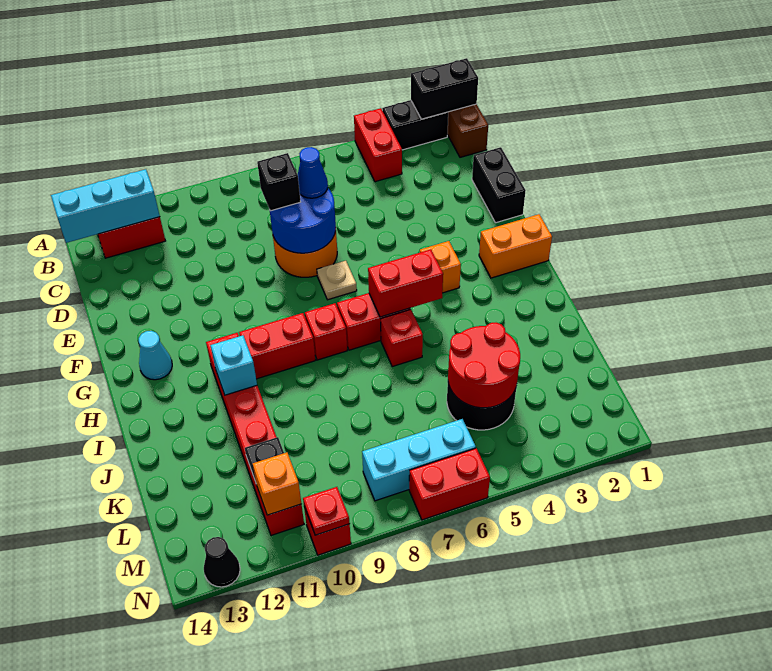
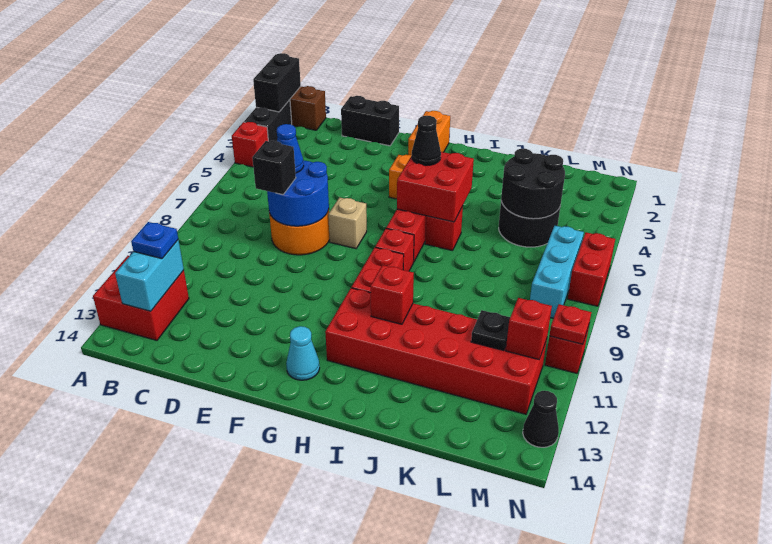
red brick A4:B4 level 1 -> red brick A4 level 1
cyan brick B12:B14 level 2 -> cyan brick B12:B13 level 2
none -> blue plate B12 level 3
tan plate F7 level 1 -> tan brick F7 level 1
red brick H5:H6 level 2 -> red brick H5:I6 level 2
none -> black cone H5 level 3
red brick H11:M11 level 1 -> red brick H11:M12 level 1
cyan brick I11 level 2 -> red brick I11 level 2
red round brick K4:L5 level 2 -> black round brick K4:L5 level 2
orange brick M11 level 2 -> red brick M11 level 2

